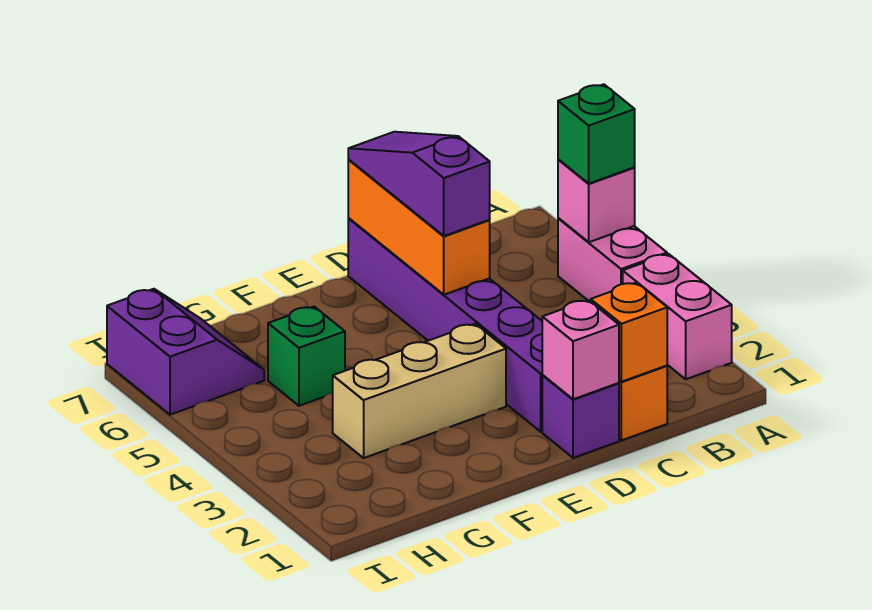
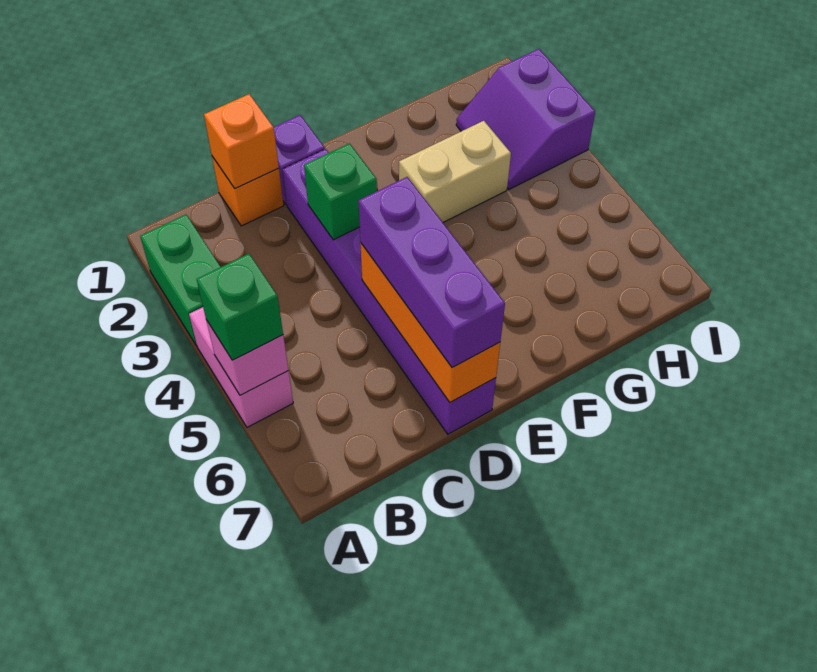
pink brick A2:A3 level 1 -> green brick A2:A3 level 1
pink brick D1 level 2 -> none
purple slope D5:D7 level 3 top 5 -> purple brick D5:D7 level 3
tan brick E3:G3 level 1 -> tan brick F3:G3 level 1
green brick G5 level 1 -> green brick D3 level 2
purple slope H6:I7 level 1 top I -> purple slope H2:I3 level 1 top I

